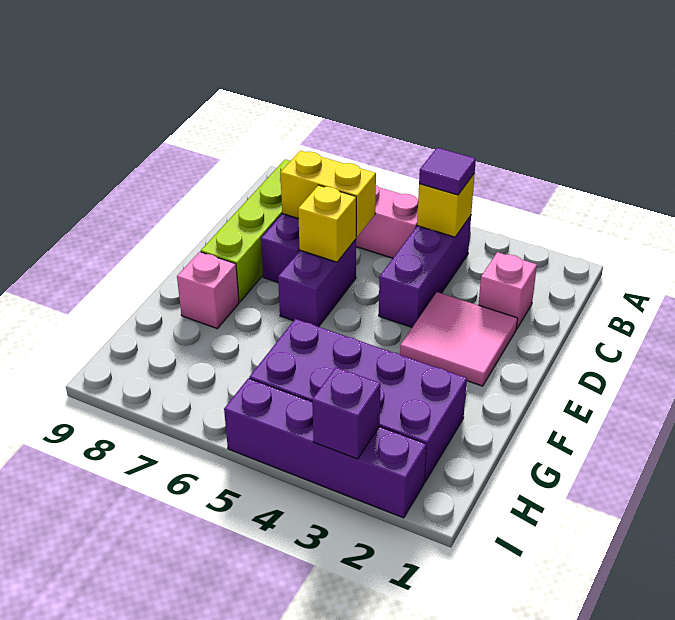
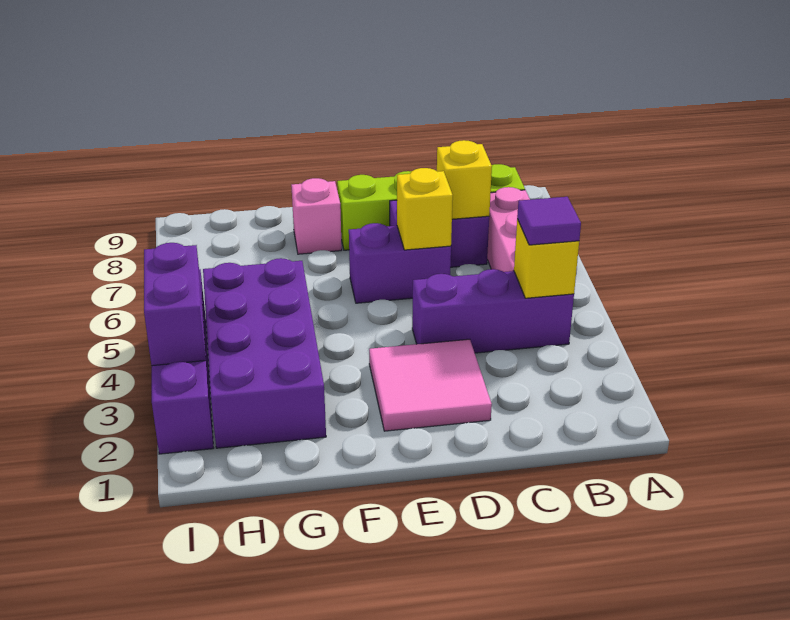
pink brick C2 level 1 -> none
yellow brick C6:C7 level 2 -> yellow brick C7 level 2
purple brick I3 level 2 -> purple brick I3:I4 level 2

